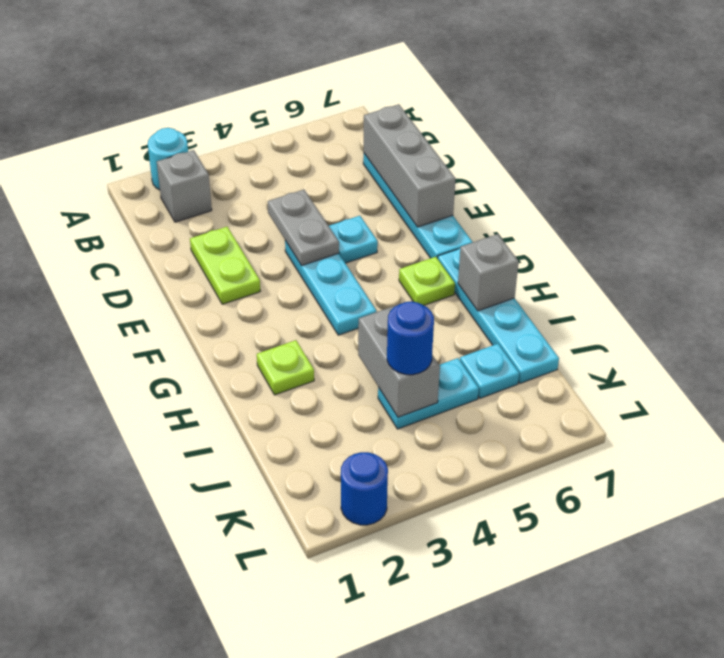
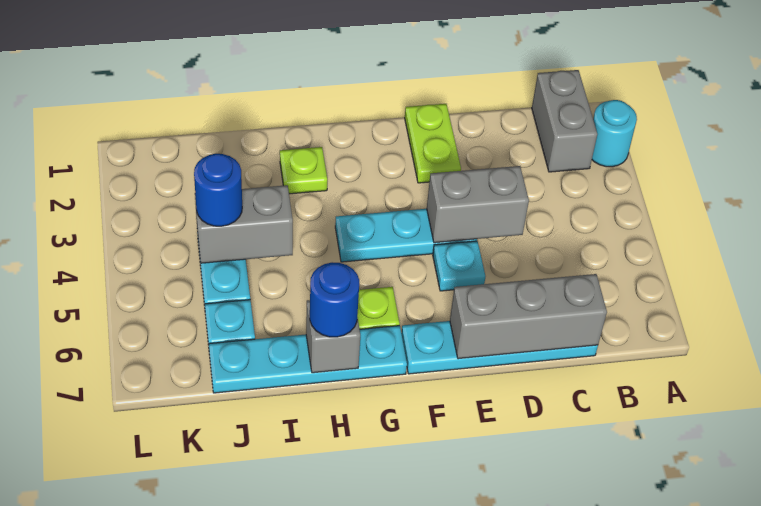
grey brick B2 level 1 -> grey brick B1:B2 level 1
lime plate D2:E2 level 1 -> lime plate E1:E2 level 1
grey plate D4:E4 level 2 -> grey brick D4:E4 level 2
blue round brick L2 level 1 -> blue round brick H7 level 3

